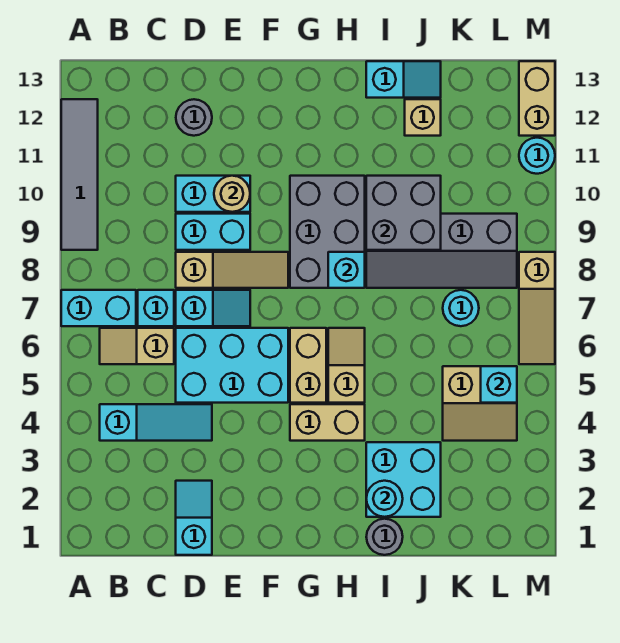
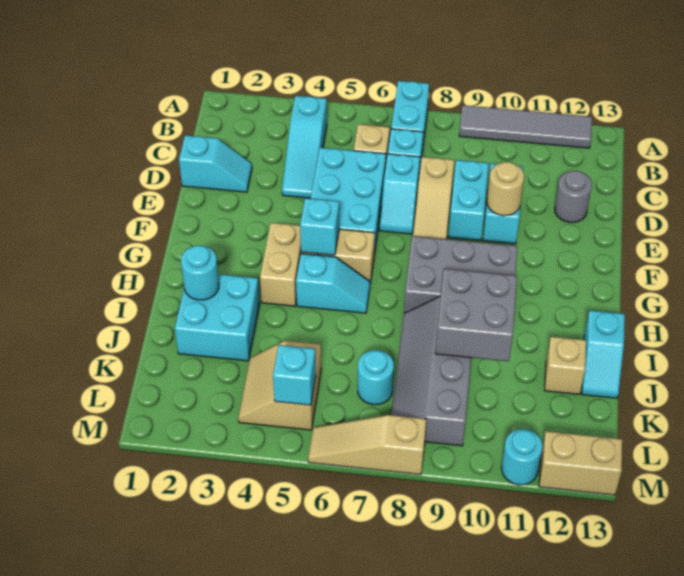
tan slope H5:H6 level 1 top 5 -> cyan slope H5:H6 level 1 top 5
cyan brick H8 level 2 -> cyan brick G5 level 2
grey round brick I1 level 1 -> none

